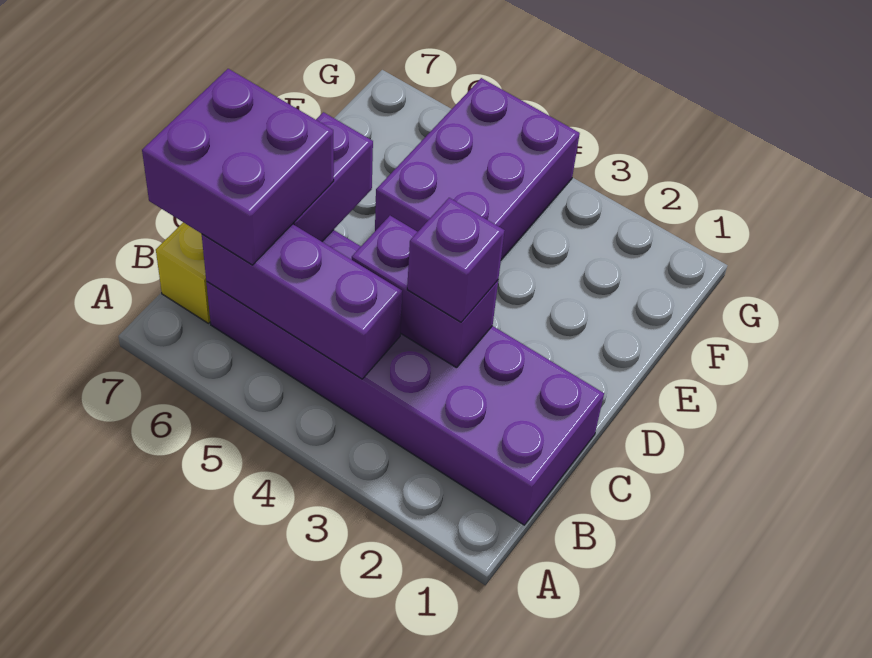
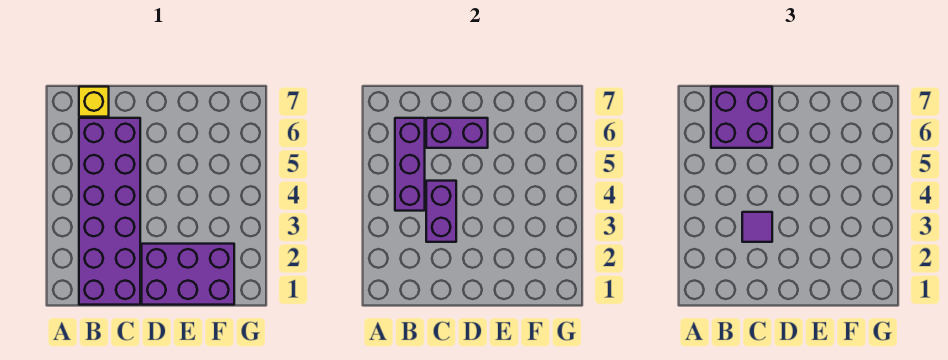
purple brick C3 level 3 -> purple tile C3 level 3
purple brick E4:G5 level 1 -> purple brick D1:F2 level 1

